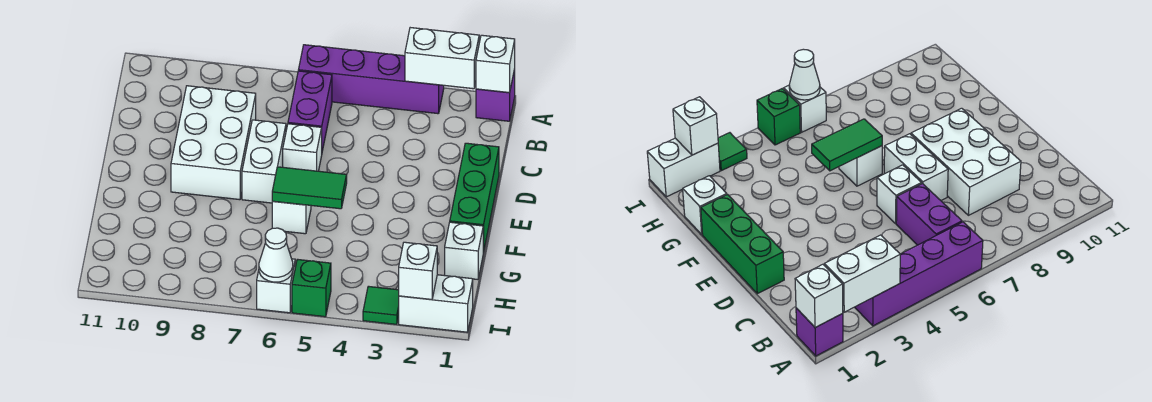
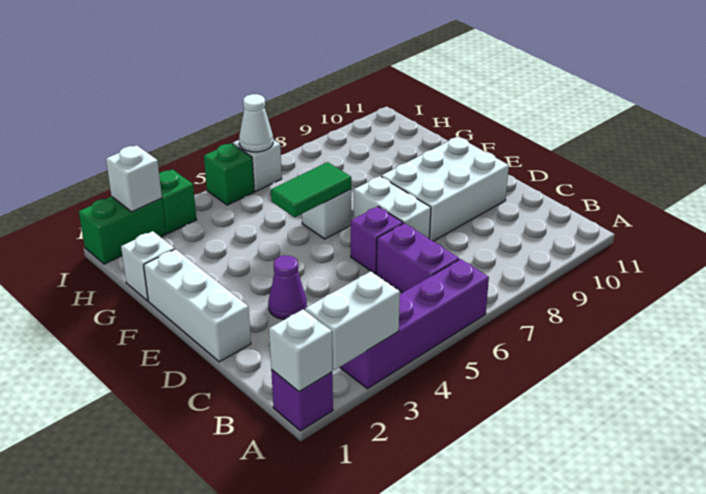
white brick C8:E9 level 1 -> white brick D8:E10 level 1
green brick D1:F1 level 1 -> white brick D1:F1 level 1
none -> purple cone D3 level 1
white brick D6 level 1 -> purple brick D6 level 1
white brick I1:I2 level 1 -> green brick I1:I2 level 1
green tile I3 level 1 -> green brick I3 level 1

